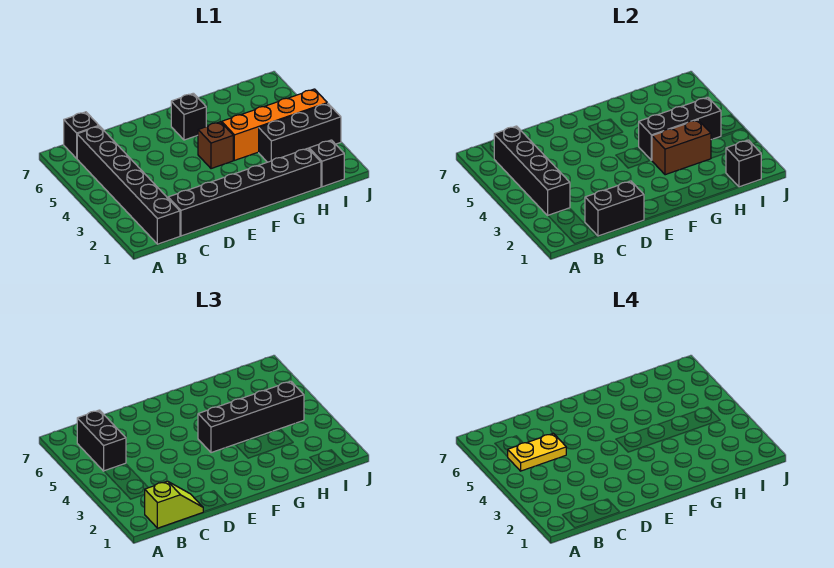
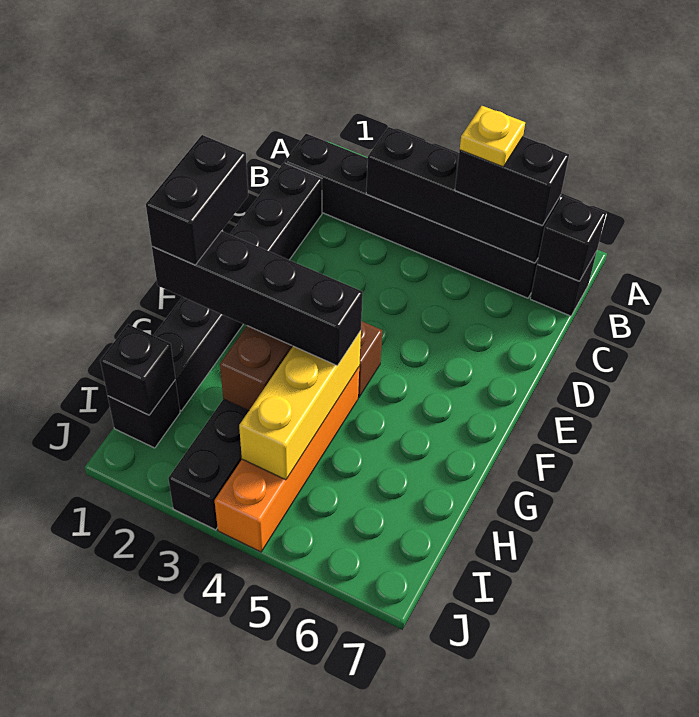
lime slope B1:C1 level 3 top B -> none
yellow plate B5:C5 level 4 -> yellow plate B5 level 4
black brick C1:D1 level 2 -> black brick F1:G1 level 4
black brick F4:I4 level 3 -> black brick G1:G4 level 3
black brick F6 level 1 -> black brick B7 level 2
black brick G4:I4 level 2 -> yellow brick G4:I4 level 2

